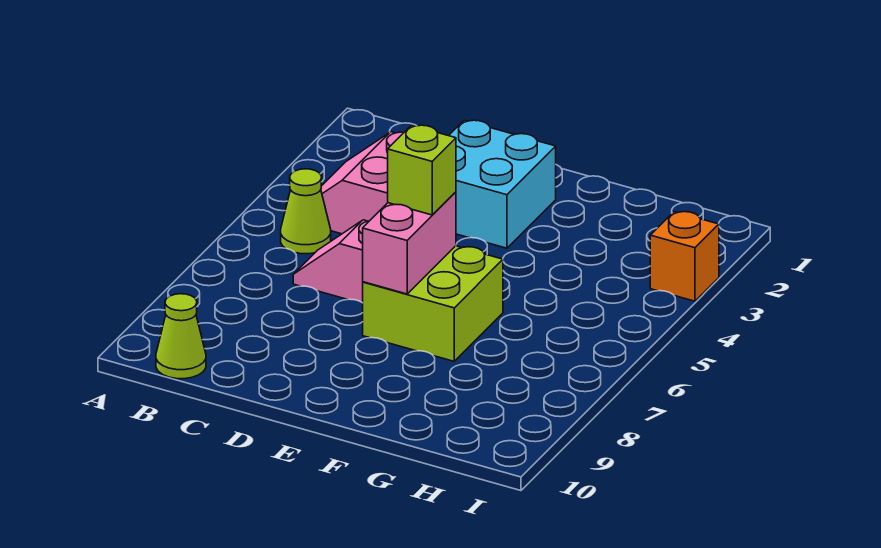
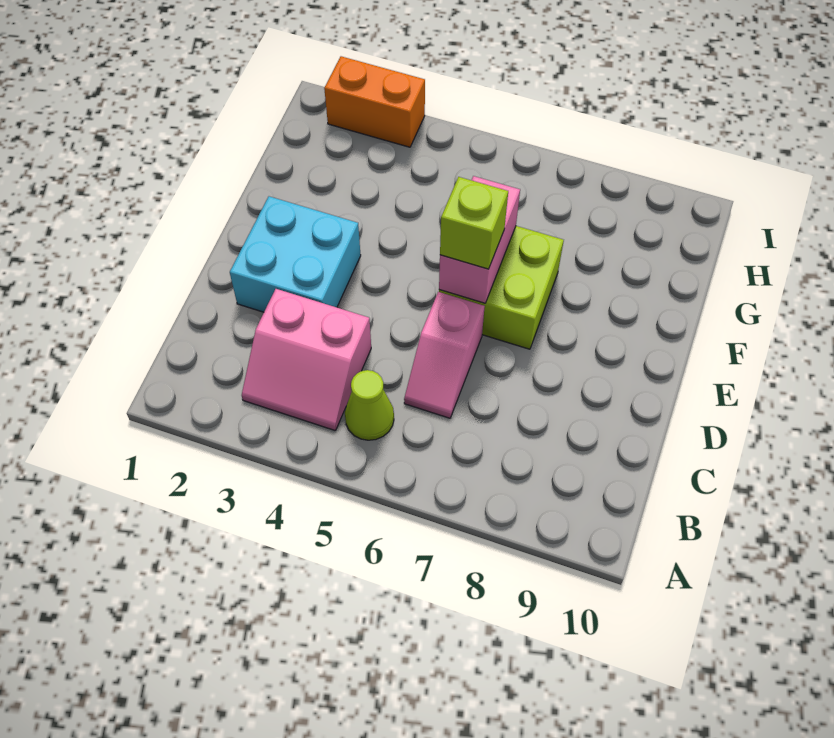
lime cone B10 level 1 -> none
pink brick E6:E7 level 2 -> pink brick E6:F6 level 2
orange brick I3 level 1 -> orange brick I2:I3 level 1

